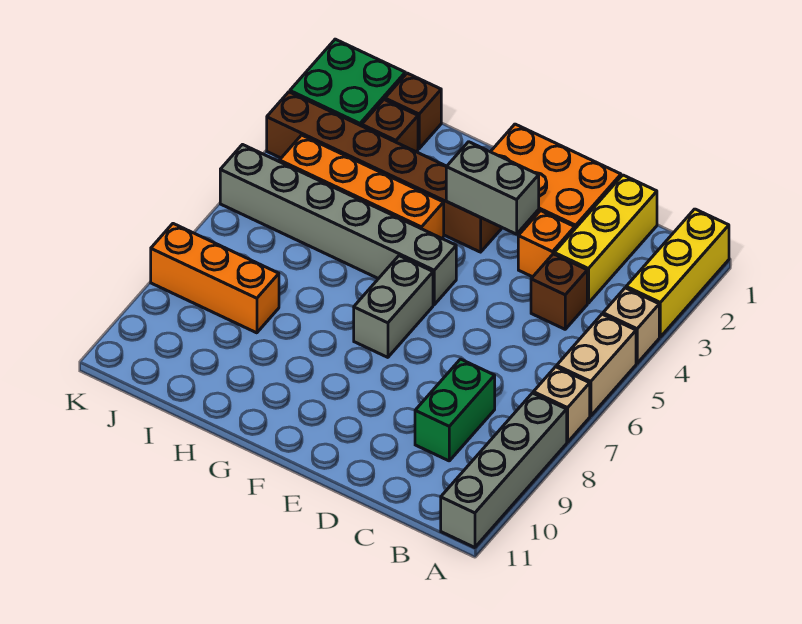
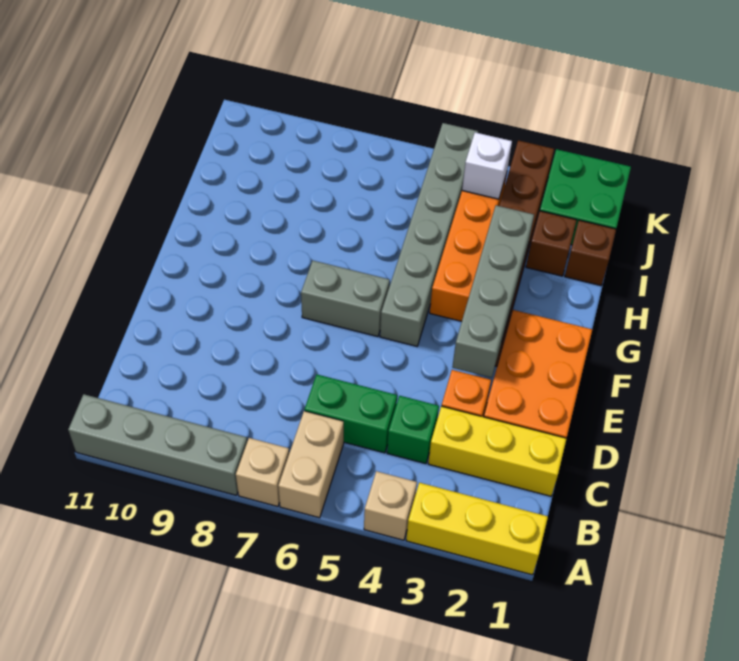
tan brick A5:A6 level 1 -> tan brick A6:B6 level 1
brown brick C4 level 1 -> green brick C4 level 1
green brick C8:C9 level 1 -> green brick C5:C6 level 1
grey brick E3:F3 level 2 -> grey brick E3:H3 level 2
orange brick I8:K8 level 1 -> none
none -> white brick J4 level 2

